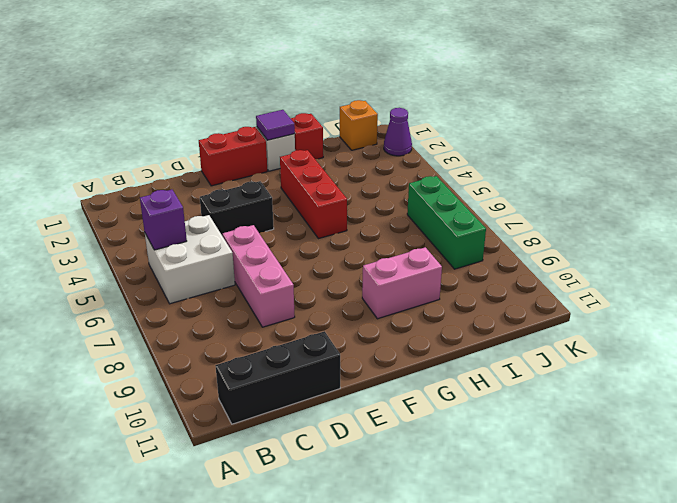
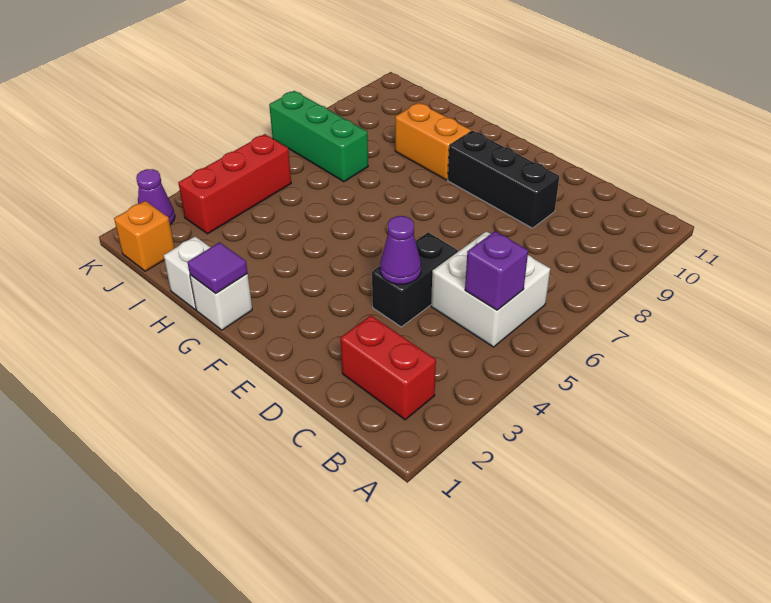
black brick B11:D11 level 1 -> black brick D9:F9 level 1
black brick D4:E4 level 1 -> black brick D4:D5 level 1
none -> purple cone D4 level 2
pink brick D6:D8 level 1 -> none
red brick E1:F1 level 1 -> red brick B2:C2 level 1
red brick G3:G5 level 1 -> red brick J3:J5 level 1
pink brick G9:H9 level 1 -> orange brick G9:H9 level 1
red brick H1 level 1 -> white brick H1 level 1
green brick J6:J8 level 1 -> green brick I7:K7 level 1

